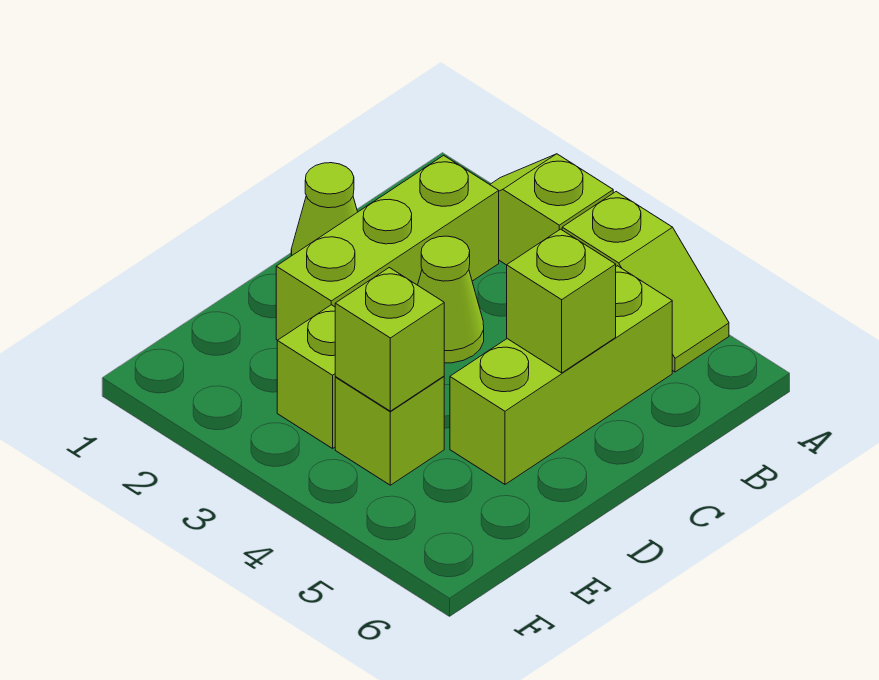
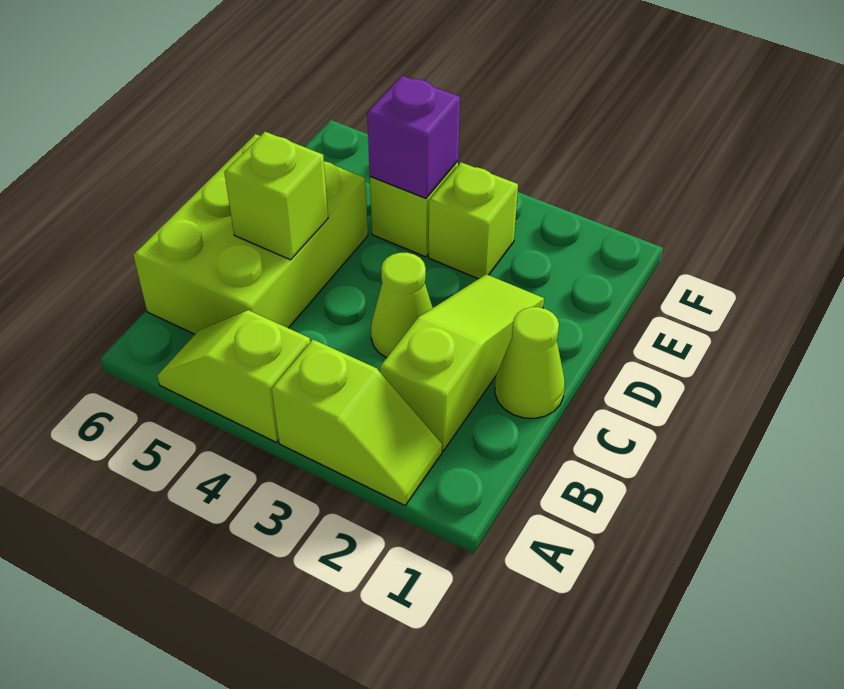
lime brick B2:D2 level 1 -> lime slope B2:D2 level 1 top B
lime brick B5:D5 level 1 -> lime brick B5:D6 level 1
lime brick E4 level 2 -> purple brick E4 level 2

